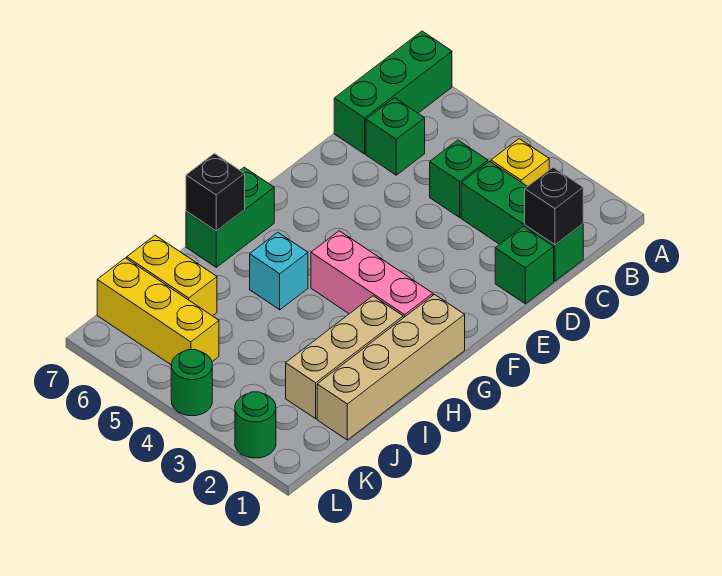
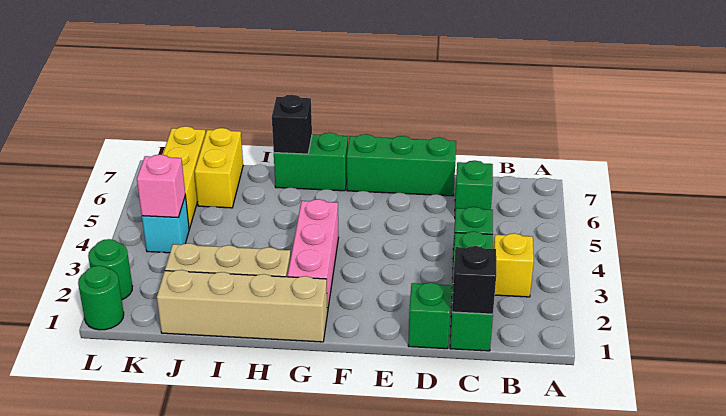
green brick A7:C7 level 1 -> green brick D7:F7 level 1
cyan brick H5 level 1 -> cyan brick K4 level 1
none -> pink brick K4 level 2
green round brick L4 level 1 -> green round brick L1 level 1

